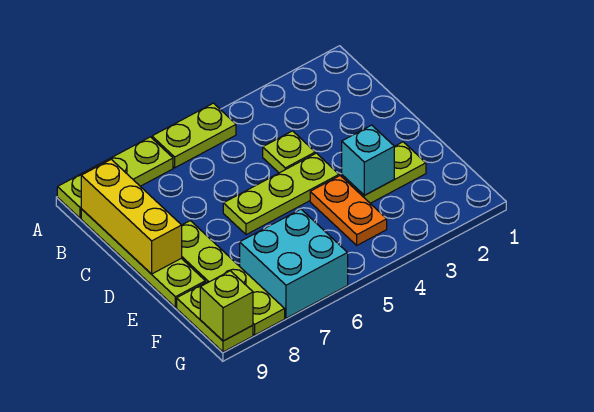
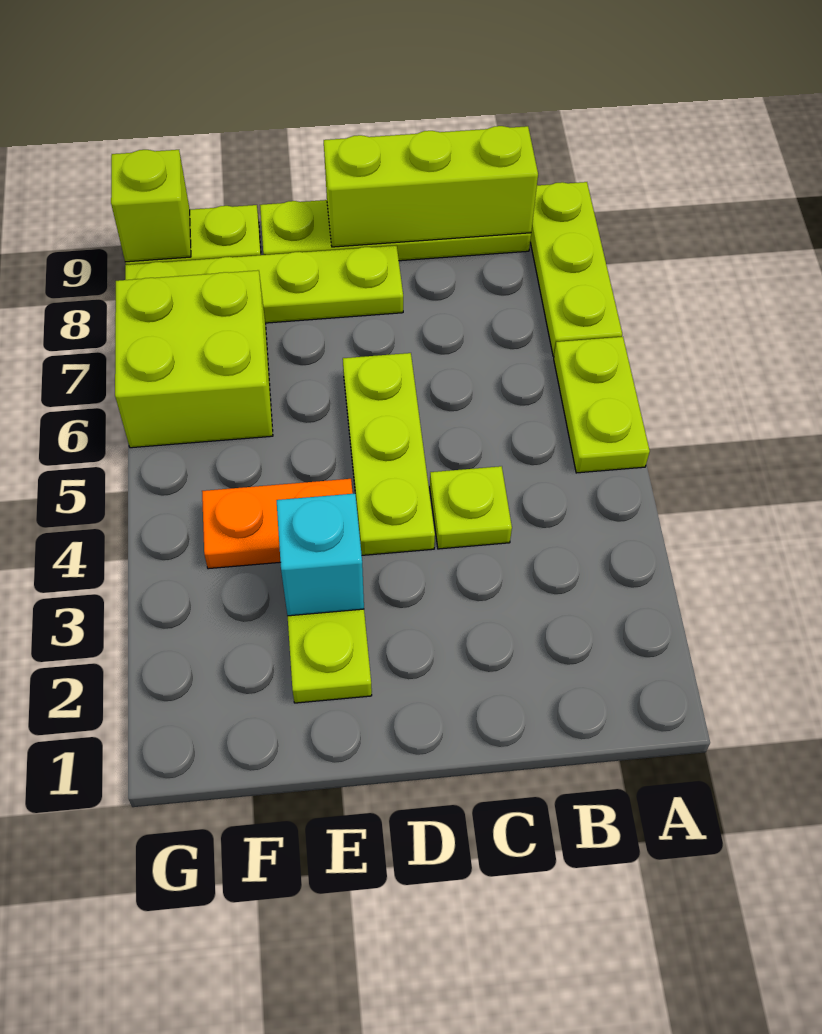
yellow brick B9:D9 level 2 -> lime brick B9:D9 level 2
cyan brick F6:G7 level 1 -> lime brick F6:G7 level 1

